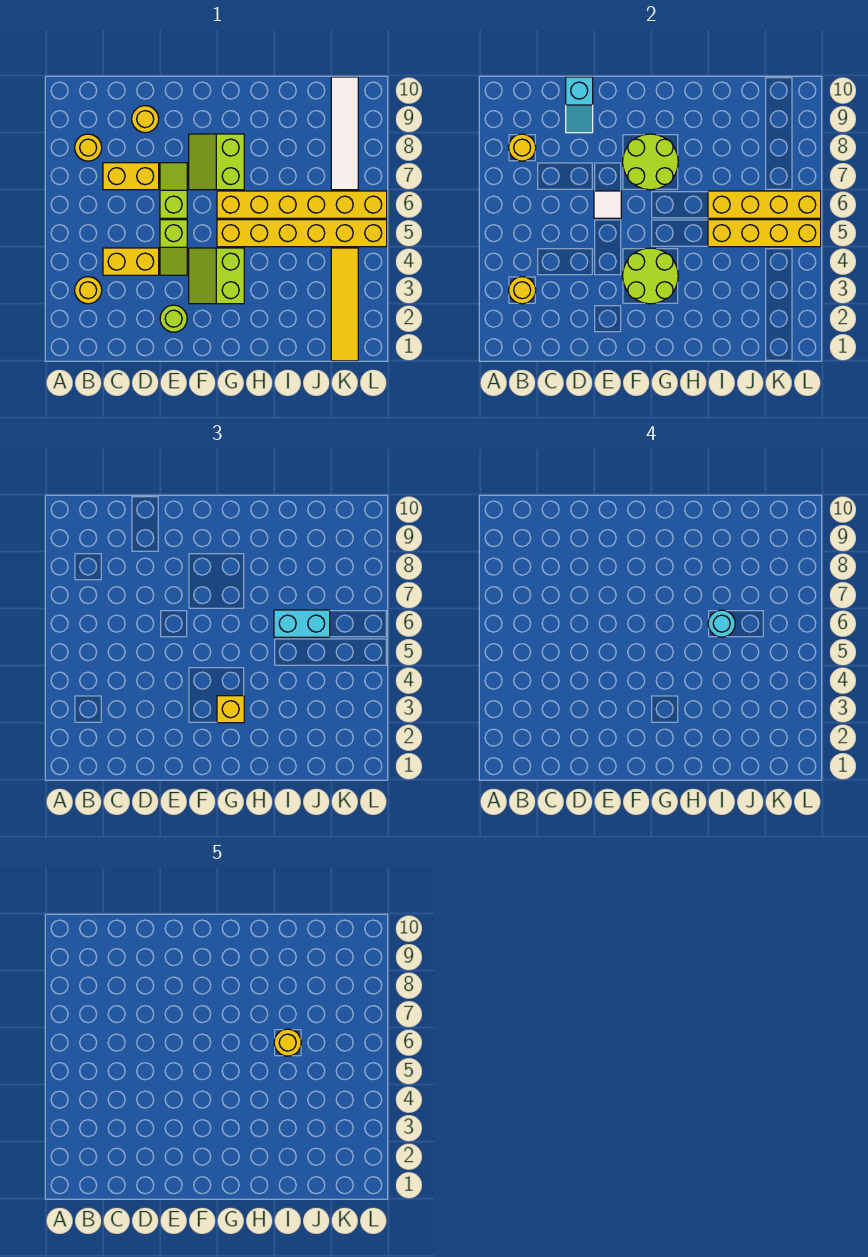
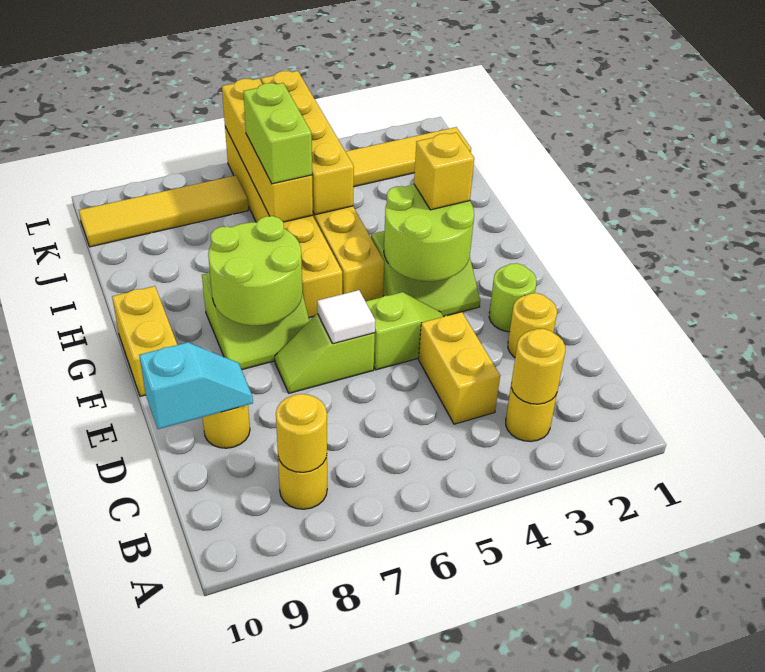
yellow brick C7:D7 level 1 -> yellow brick F10:G10 level 1
cyan brick I6:J6 level 3 -> lime brick I6:J6 level 3
cyan round brick I6 level 4 -> none
yellow round brick I6 level 5 -> yellow round brick D2 level 1
white tile K7:K10 level 1 -> yellow tile K7:K10 level 1

